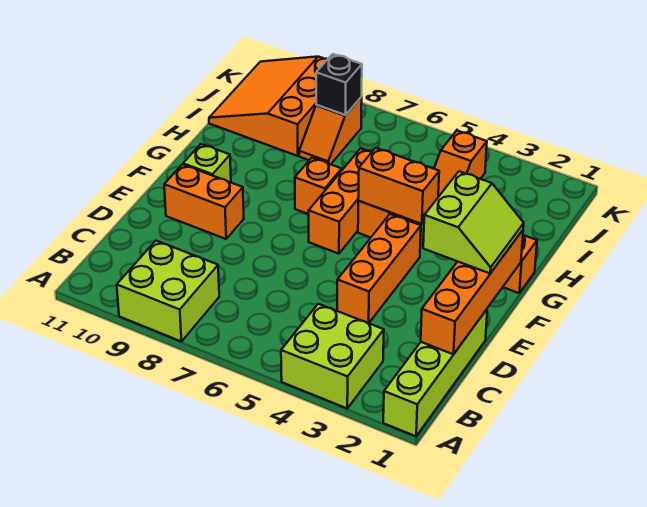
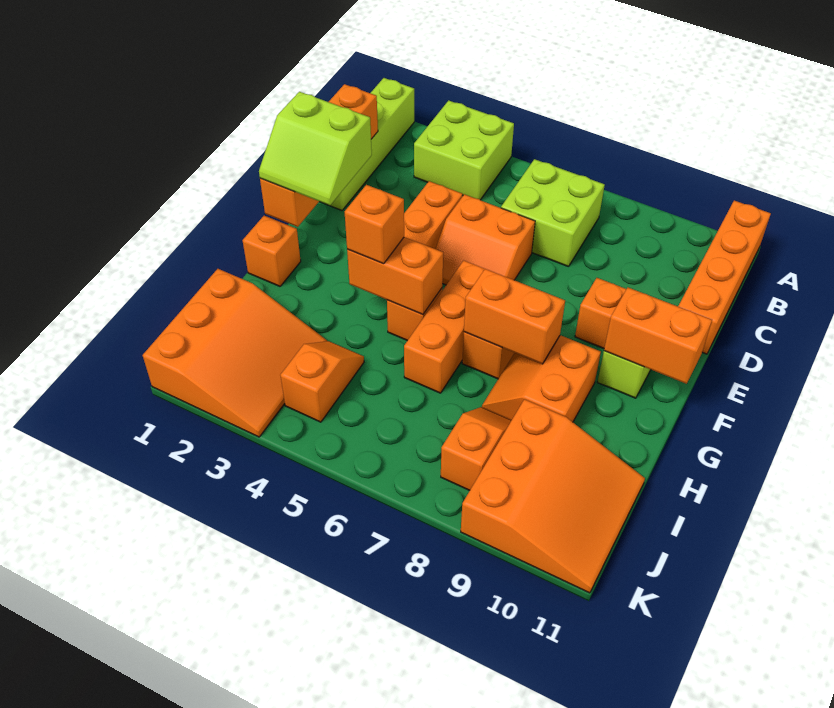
lime brick A8:B9 level 1 -> lime brick B6:C7 level 1
none -> orange brick A11:D11 level 1
none -> orange slope D5:E6 level 1 top D
lime slope E1:F2 level 3 top 2 -> lime slope E1:F2 level 3 top E
none -> orange brick F10:F11 level 2
none -> orange brick G4 level 3
none -> orange brick G7:G8 level 2
none -> orange slope G8:H9 level 1 top 9
none -> orange slope I1:K3 level 1 top 1
black brick J8 level 2 -> none

